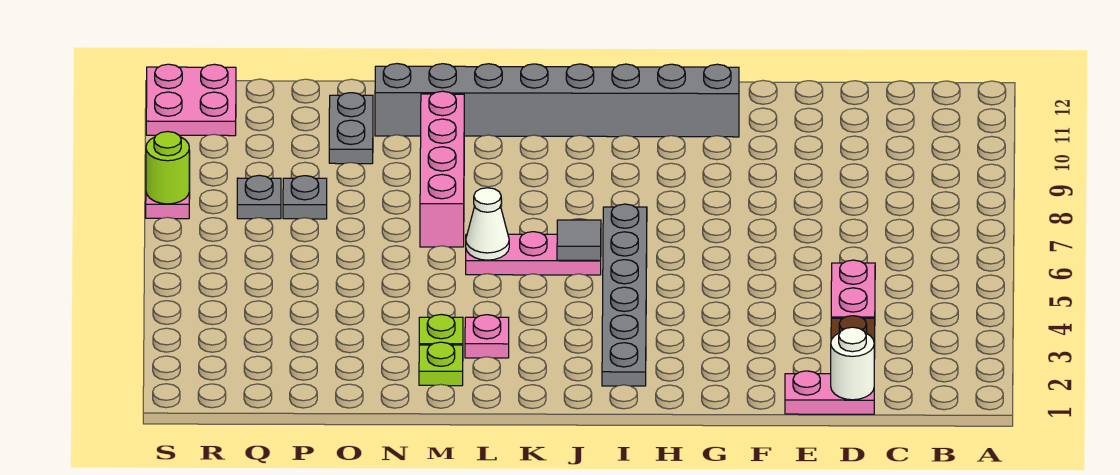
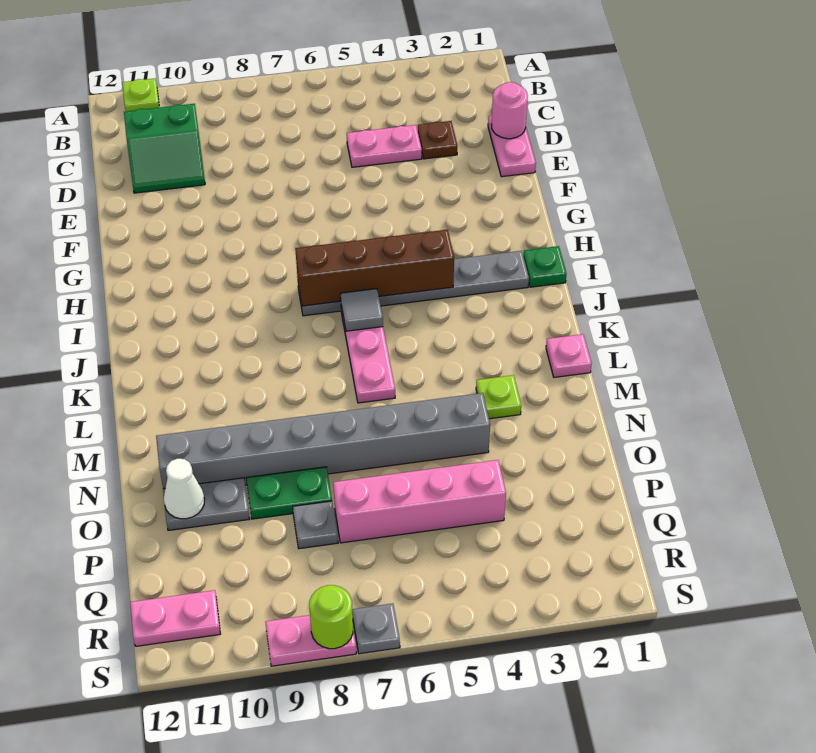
none -> green slope C10:D11 level 1 top C
white round brick D1 level 2 -> pink round brick D1 level 2
grey brick G11:N11 level 1 -> grey brick N4:N11 level 1
none -> green plate I1 level 1
none -> brown brick I4:I7 level 2
pink plate L3 level 1 -> pink plate L1 level 1
white cone L6 level 2 -> white cone O11 level 2
lime plate M2 level 1 -> lime plate A11 level 1
pink brick M7:M10 level 1 -> pink brick P4:P7 level 1
none -> green plate O8:O9 level 1
grey plate Q8 level 1 -> grey plate S7 level 1
pink plate R11:S12 level 1 -> pink plate R11:R12 level 1

